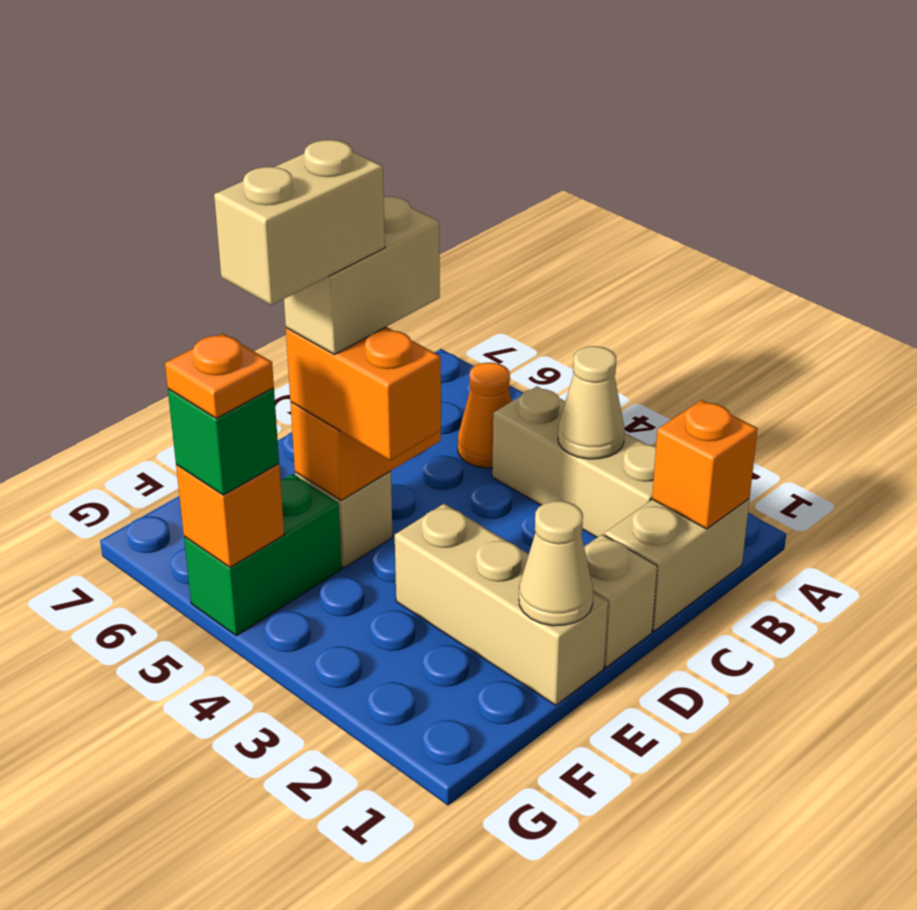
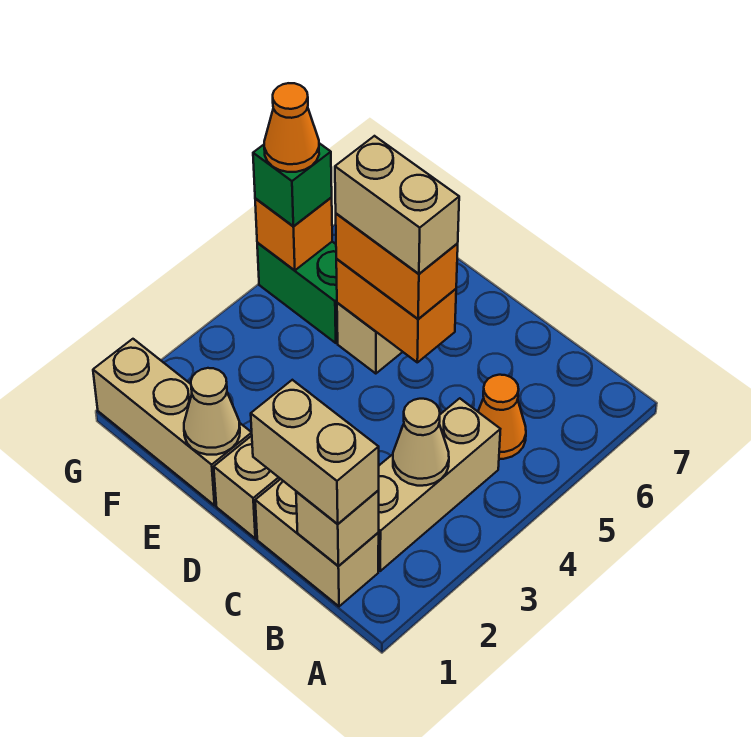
orange brick B1 level 2 -> tan brick B1 level 2
tan brick E1:E3 level 1 -> tan brick E1:G1 level 1
orange brick E4:E5 level 3 -> orange brick D5:E5 level 3
tan brick E5:F5 level 5 -> tan brick B1:C1 level 3
orange plate G5 level 4 -> orange cone G5 level 4

